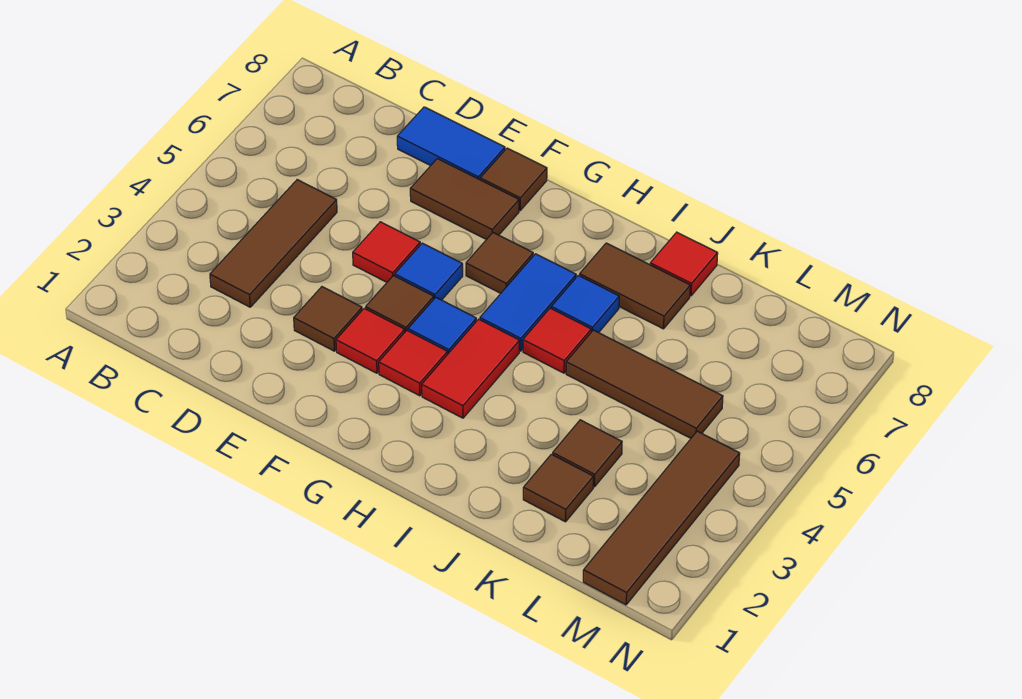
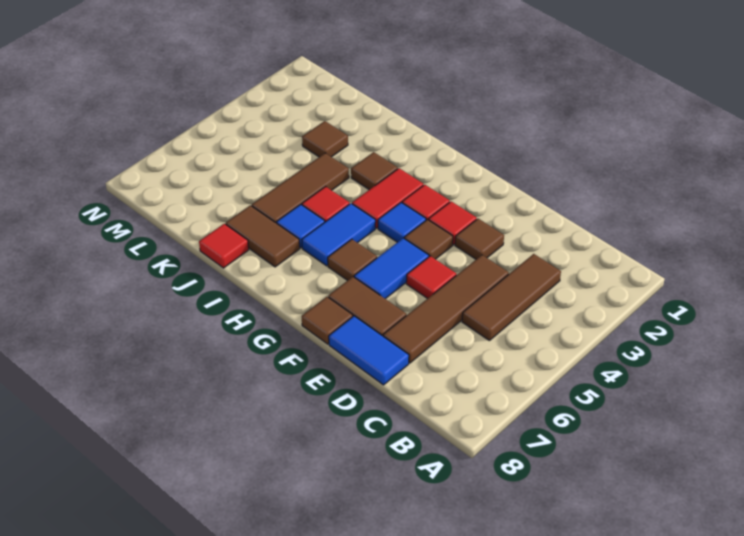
blue tile F5 level 1 -> blue tile F5:F6 level 1
brown tile J5:L5 level 1 -> brown tile J4:J6 level 1
brown tile K2 level 1 -> brown tile I3 level 1
brown tile M1:M4 level 1 -> brown tile D4:D7 level 1

